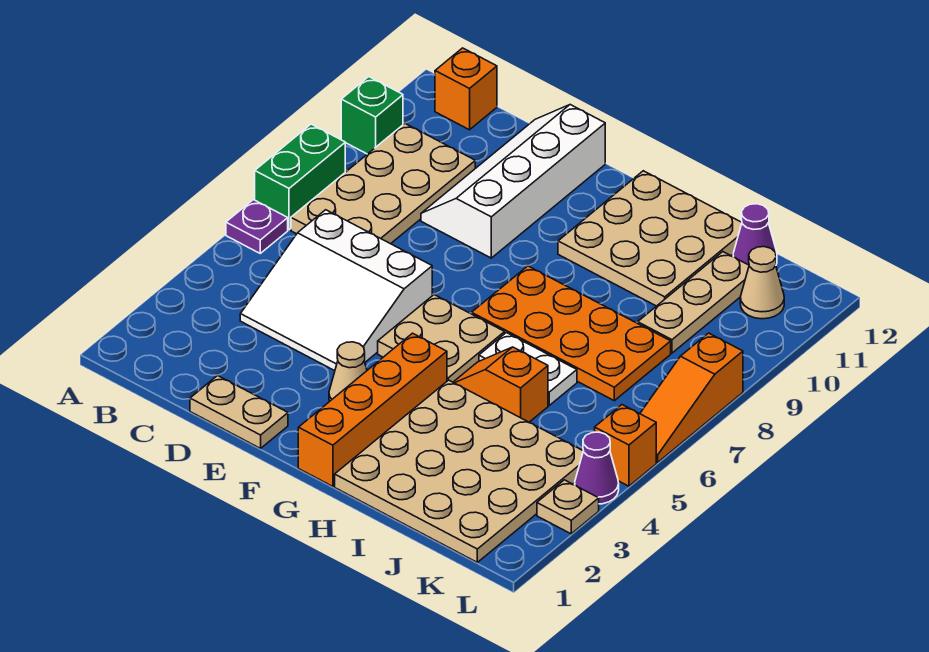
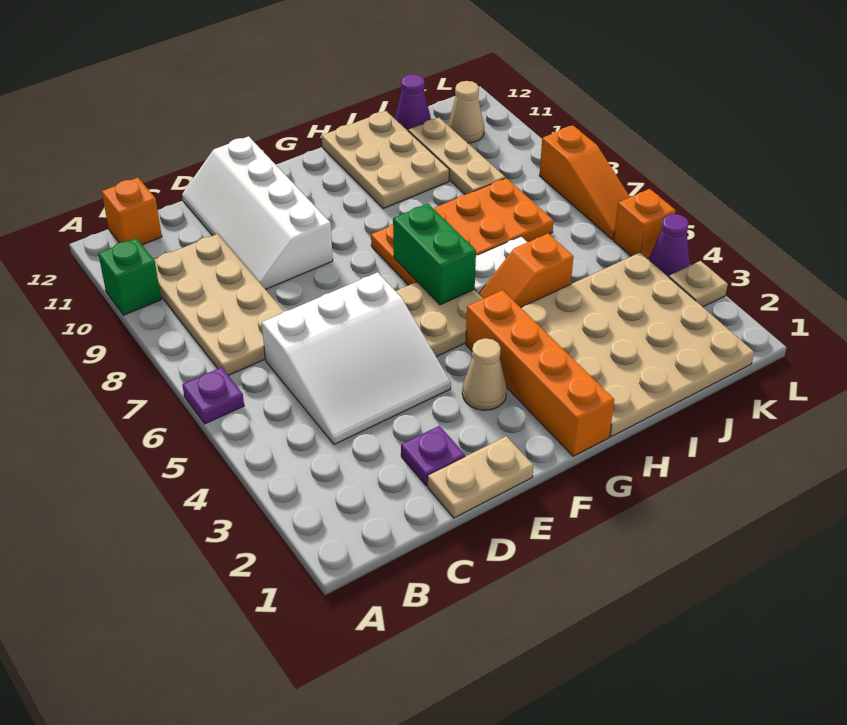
green brick A7:A8 level 1 -> green brick G6:G7 level 2
none -> purple plate D2 level 1
tan plate G10:I12 level 1 -> tan plate H10:I12 level 1

